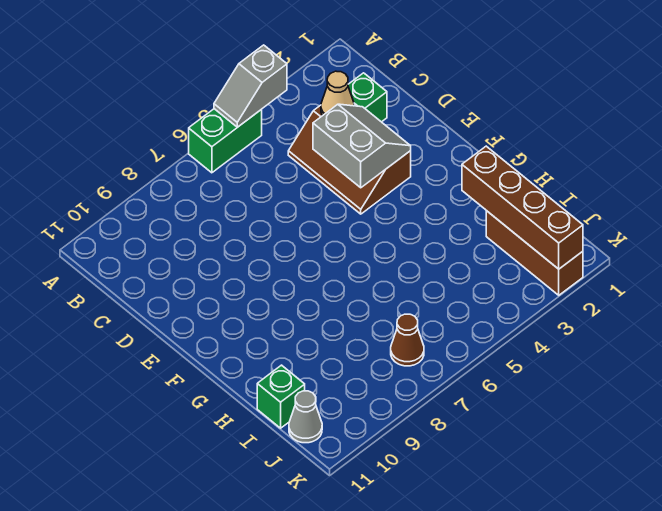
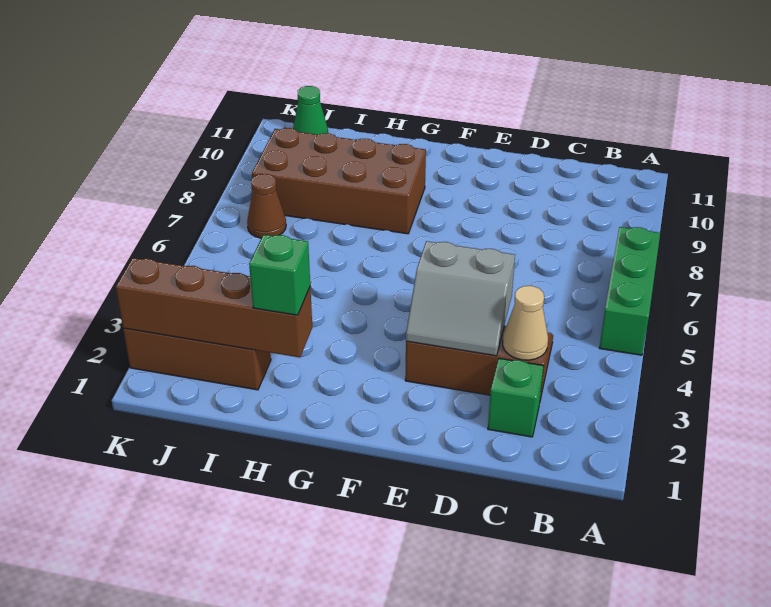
grey slope A4:A5 level 2 top 4 -> none
green brick A5:A6 level 1 -> green brick A5:A7 level 1
none -> brown brick G8:J9 level 1
green brick I11 level 1 -> green brick H2 level 3
grey cone J11 level 1 -> green cone J11 level 1

